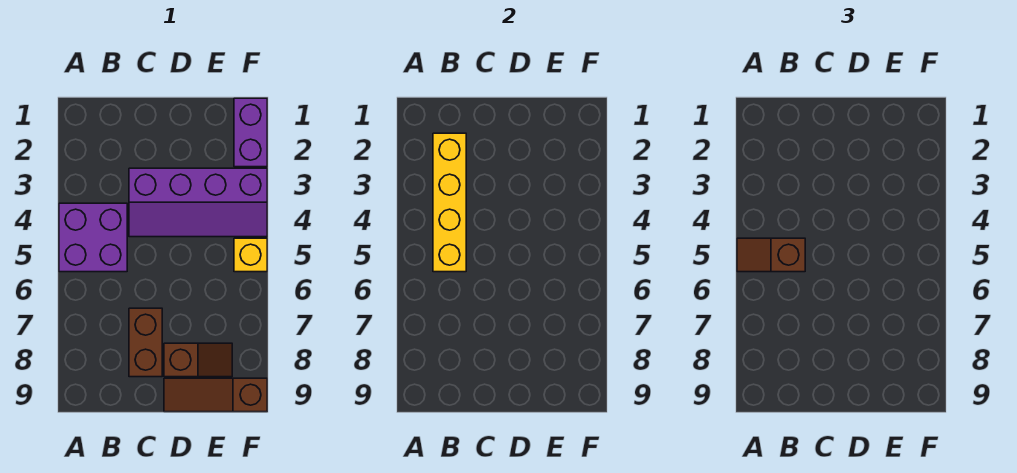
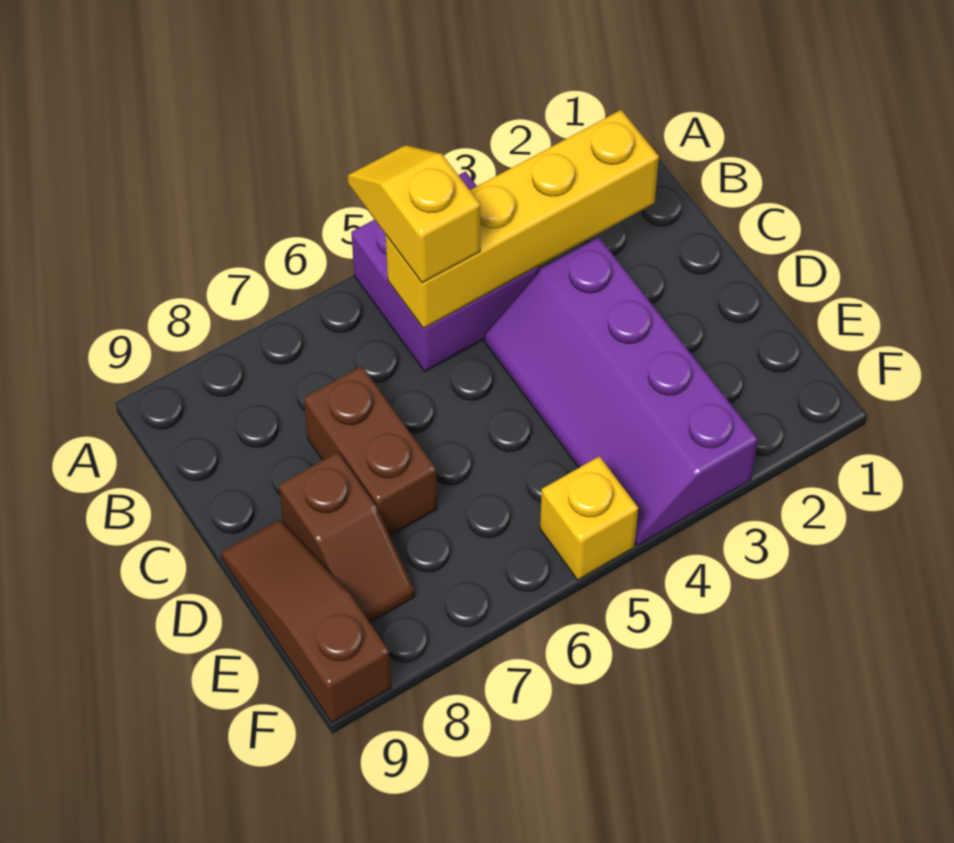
brown slope A5:B5 level 3 top B -> yellow slope A5:B5 level 3 top B
brown brick C7:C8 level 1 -> brown brick C7:D7 level 1
purple brick F1:F2 level 1 -> none

